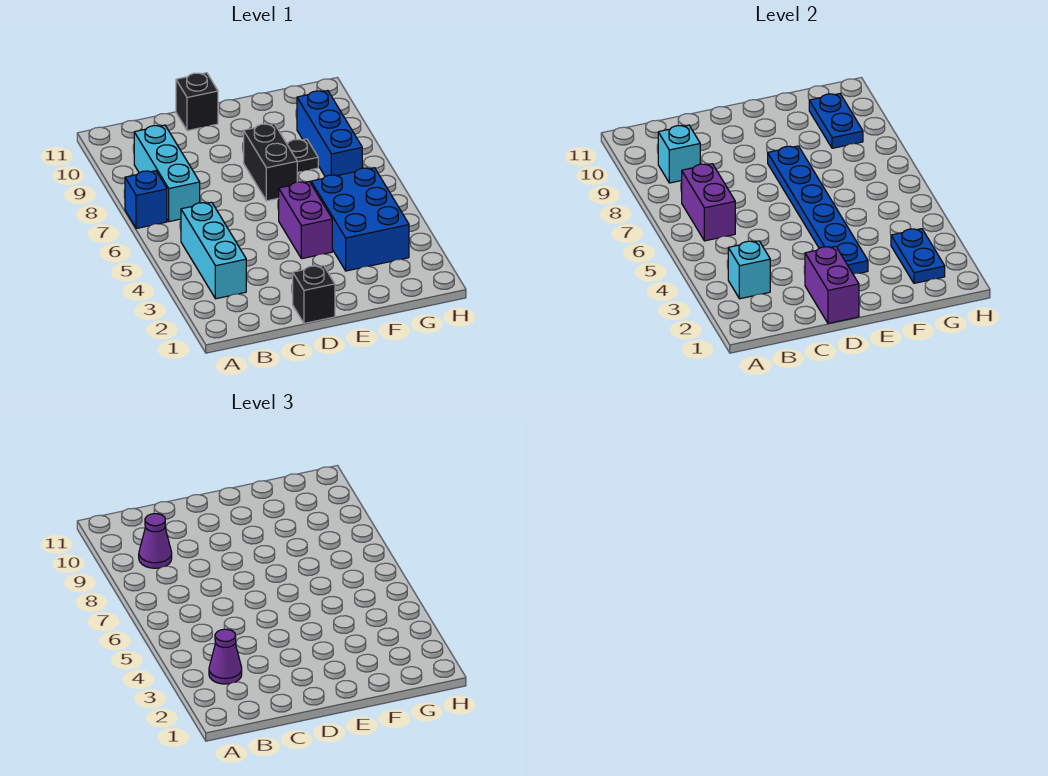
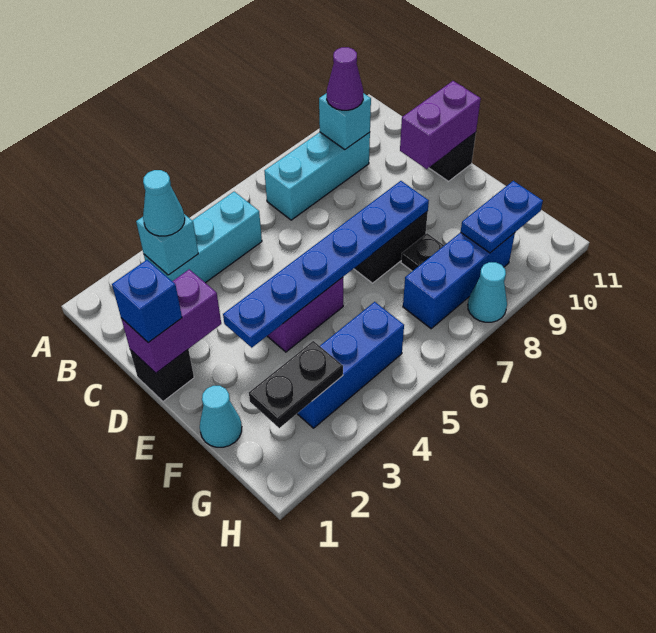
blue brick A7 level 1 -> blue brick D1 level 3
purple cone B3 level 3 -> cyan cone B3 level 3
purple brick B6:B7 level 2 -> purple brick D10:D11 level 2
none -> cyan cone F1 level 1
blue brick F3:G5 level 1 -> blue brick G3:G5 level 1
blue plate G2:G3 level 2 -> black plate G2:G3 level 2
none -> cyan cone H8 level 1

